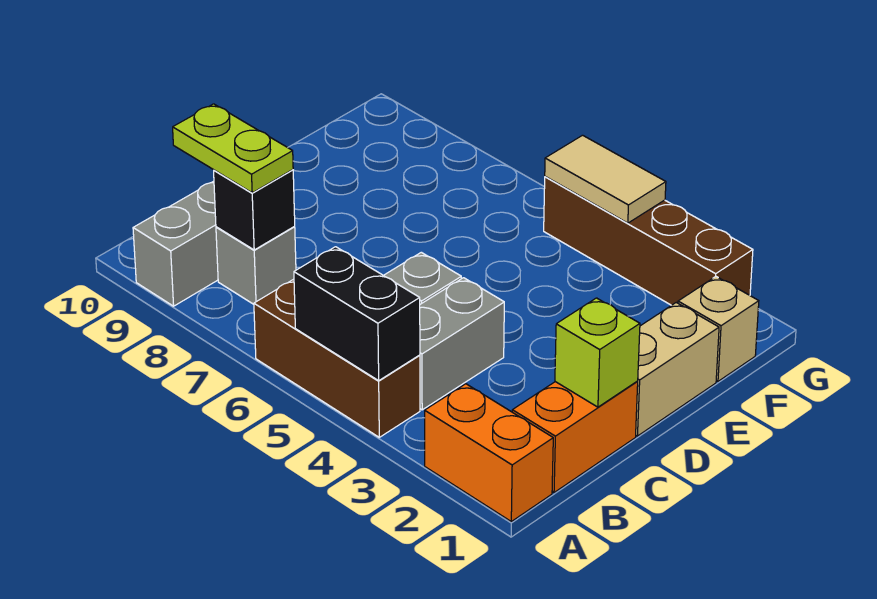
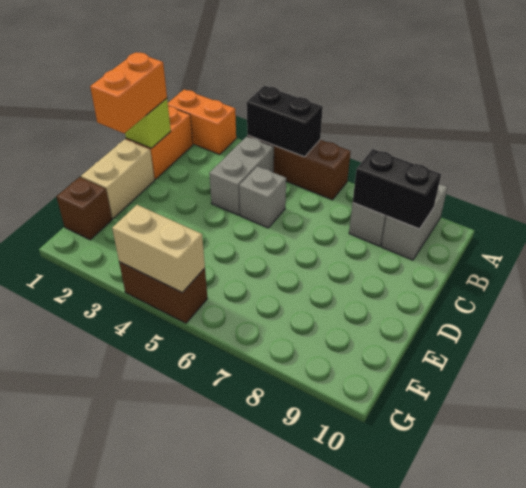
black brick B8 level 2 -> black brick B8:B9 level 2
lime plate B8:B9 level 3 -> none
none -> orange brick C1:D1 level 3
tan brick F1 level 1 -> brown brick F1 level 1
brown brick G2:G5 level 1 -> brown brick G4:G5 level 1
tan tile G4:G5 level 2 -> tan brick G4:G5 level 2

